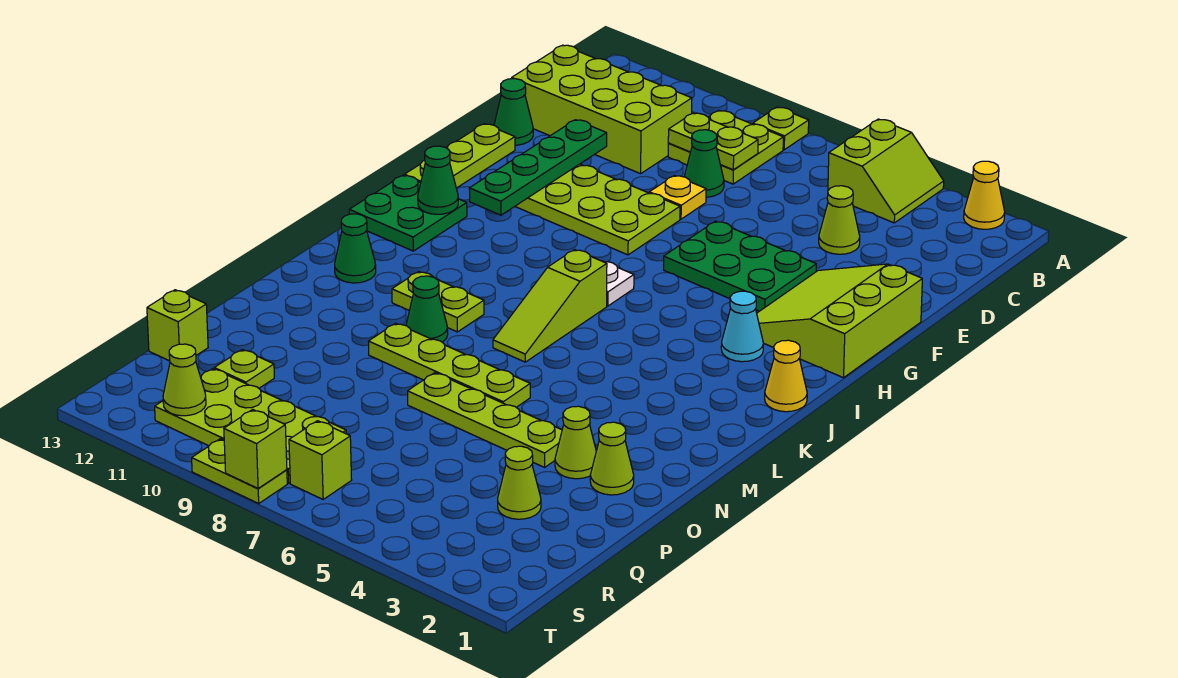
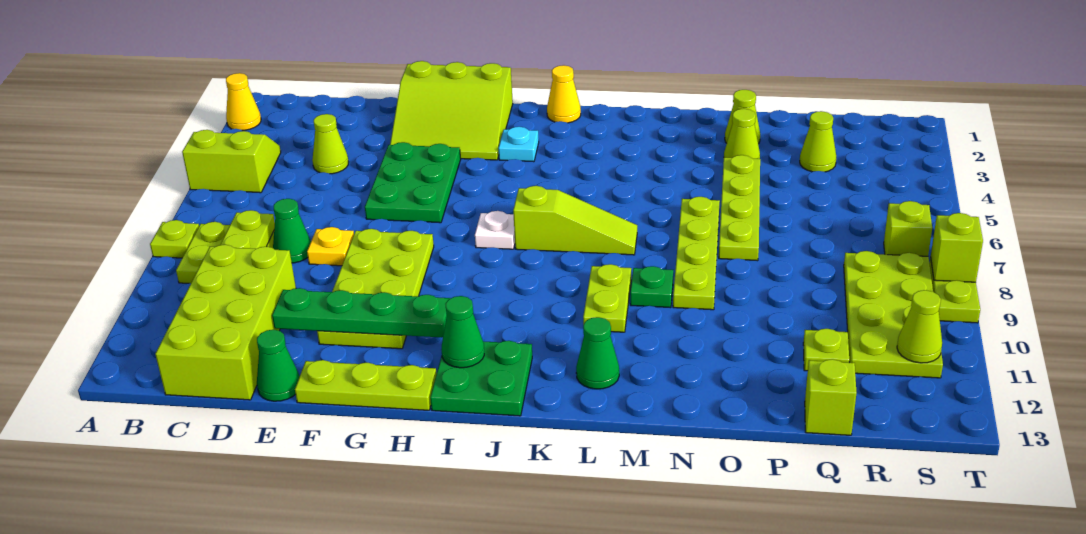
cyan cone I3 level 1 -> cyan plate I3 level 1
green cone M9 level 1 -> green plate M9 level 1

